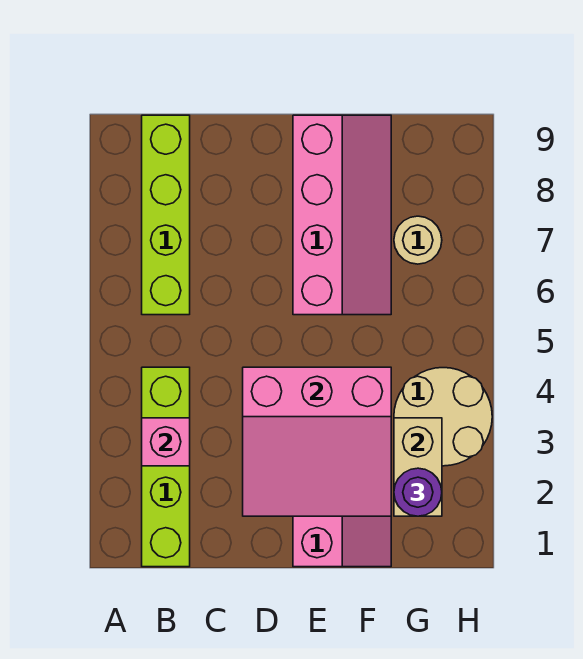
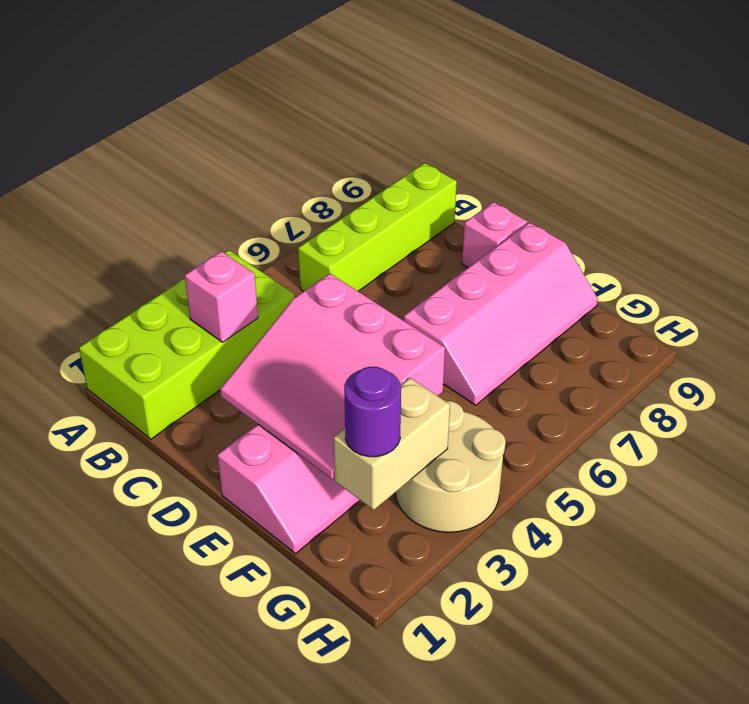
lime brick B1:B4 level 1 -> lime brick A1:B4 level 1
none -> pink brick D9 level 1
tan round brick G7 level 1 -> none

